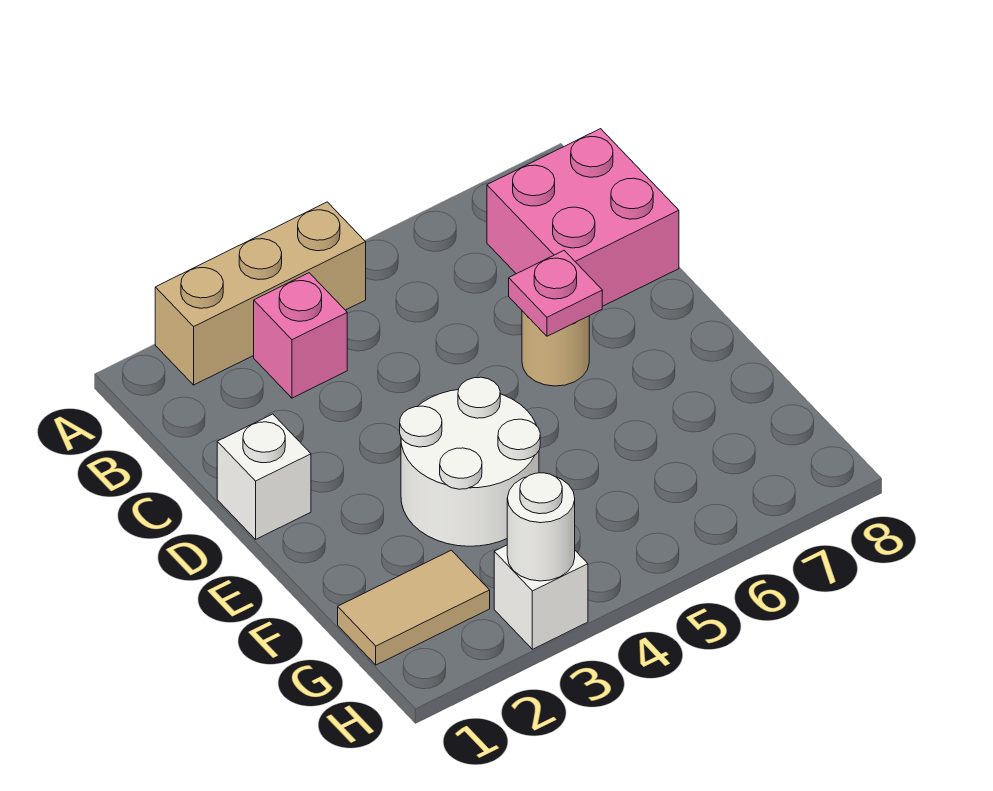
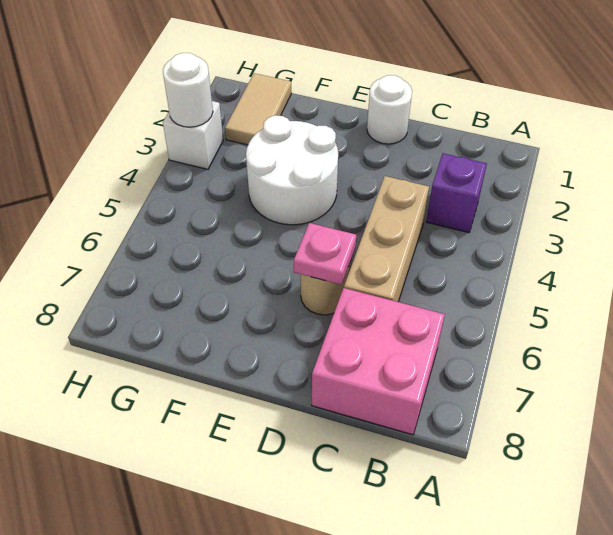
tan brick A2:A4 level 1 -> tan brick C4:C6 level 1
pink brick B3 level 1 -> purple brick B3 level 1
white brick D1 level 1 -> white round brick D1 level 1

